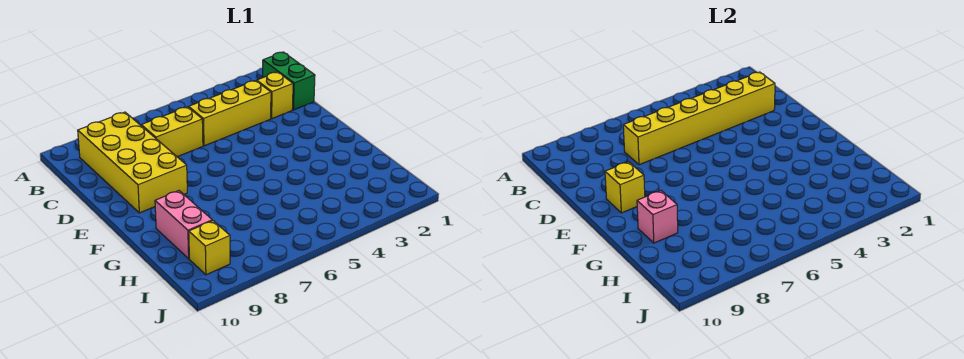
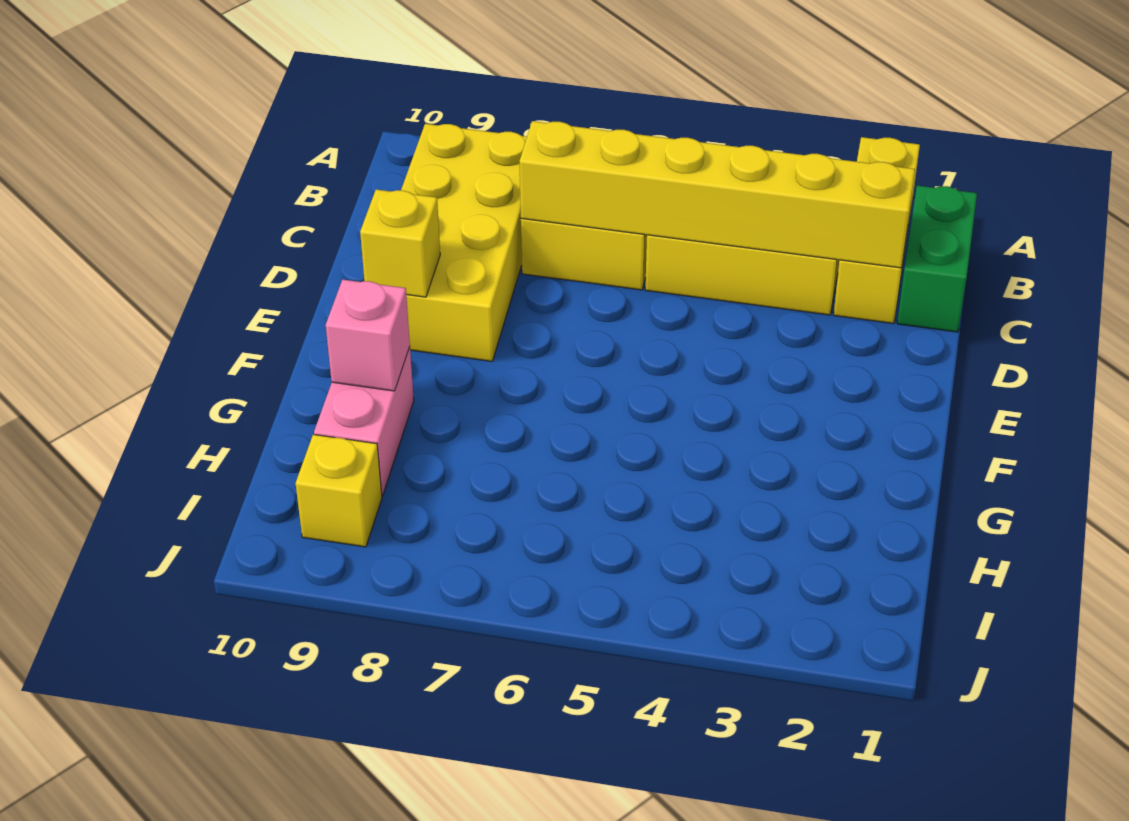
yellow brick C2 level 1 -> yellow brick A2:C2 level 1

